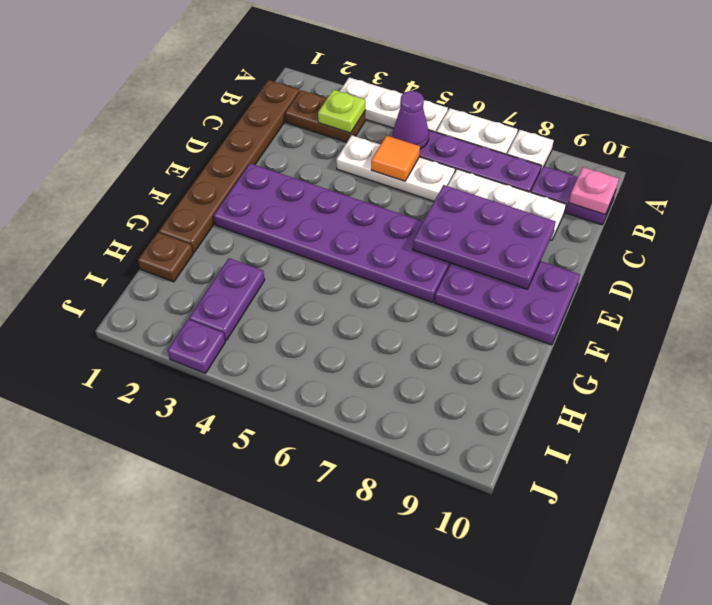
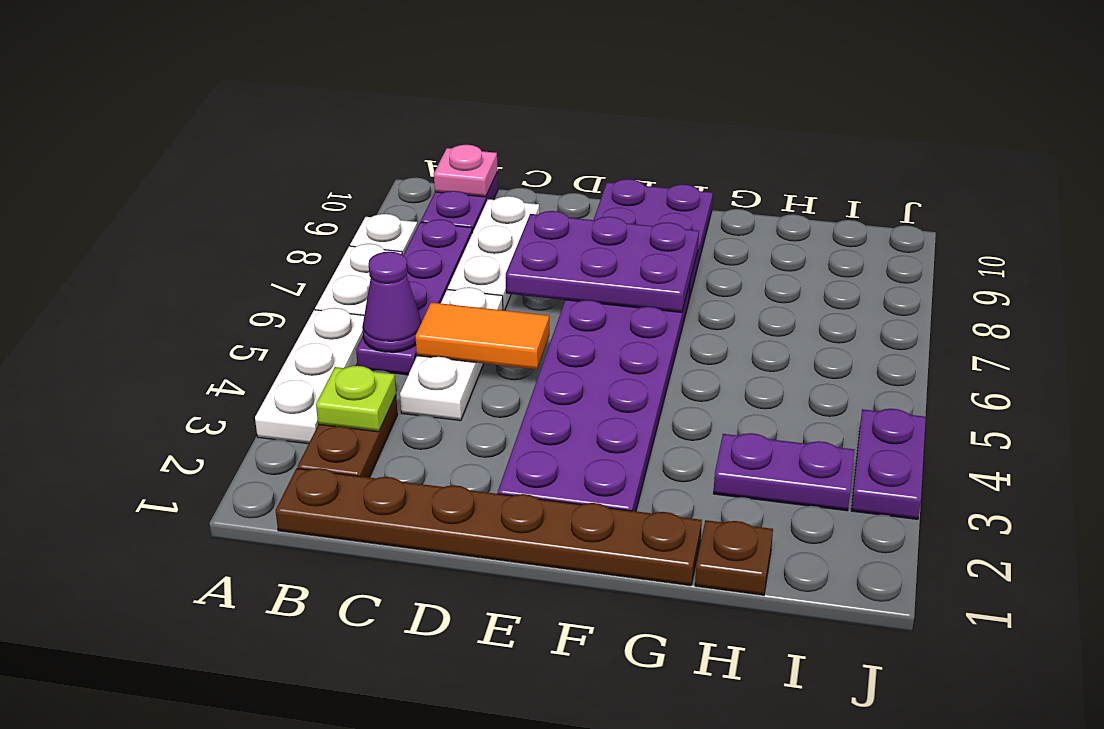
orange tile C5 level 2 -> orange tile C5:D5 level 2
purple plate D7:E9 level 2 -> purple plate D7:F8 level 2
purple plate J3 level 1 -> purple plate J3:J4 level 1

